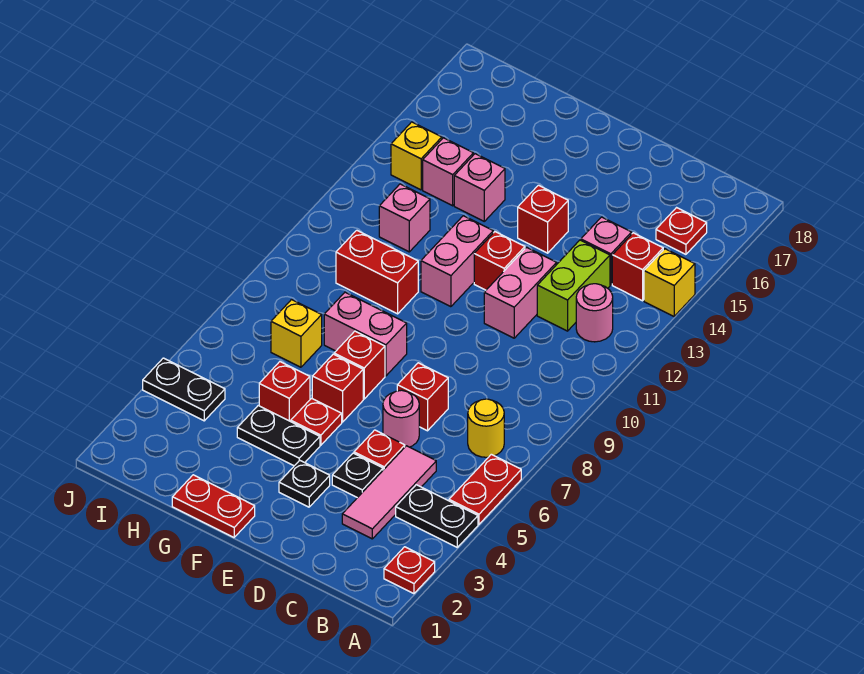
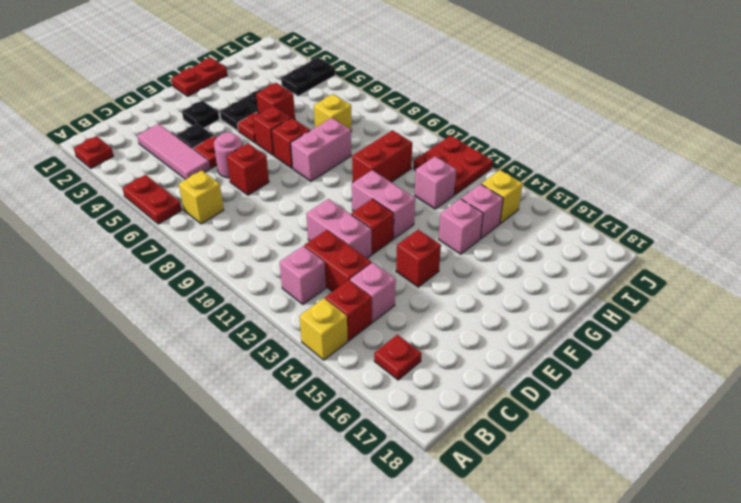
black plate A4:B4 level 1 -> none
yellow round brick B7 level 1 -> yellow brick B7 level 1
pink round brick B12 level 1 -> pink brick B12 level 1
lime brick C12:C13 level 1 -> red brick C12:C13 level 1
none -> red plate I11:J12 level 1

